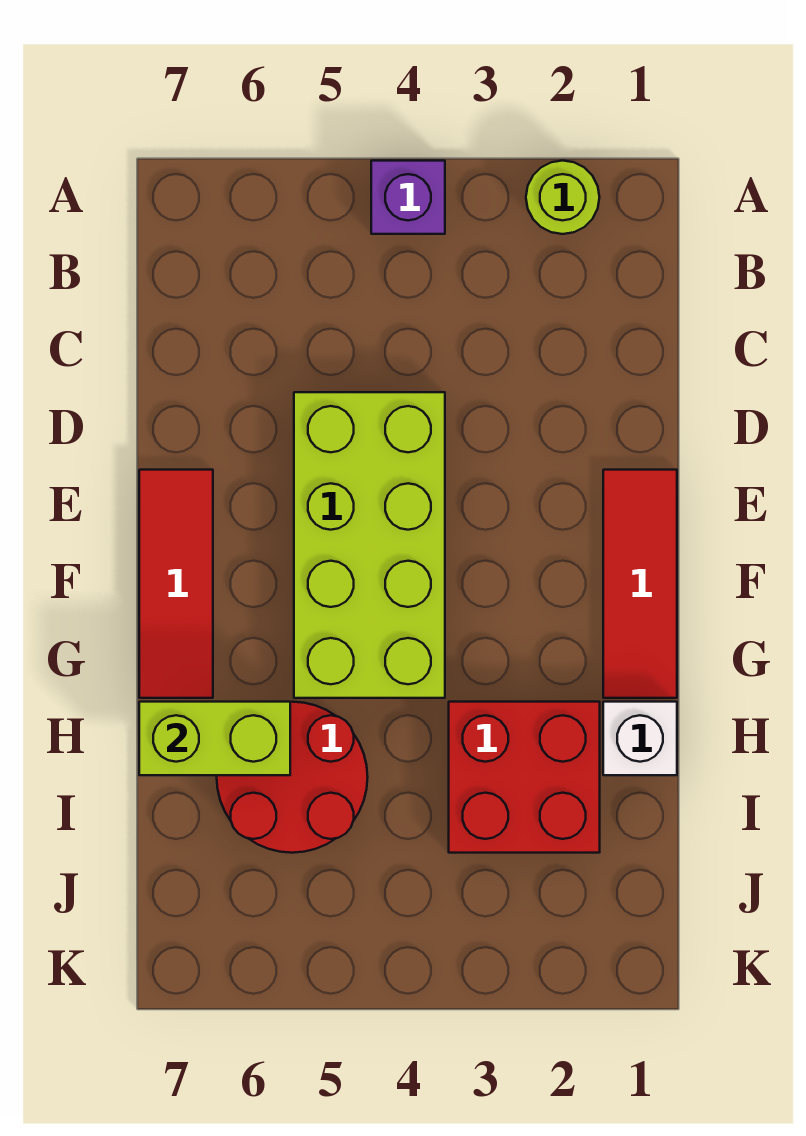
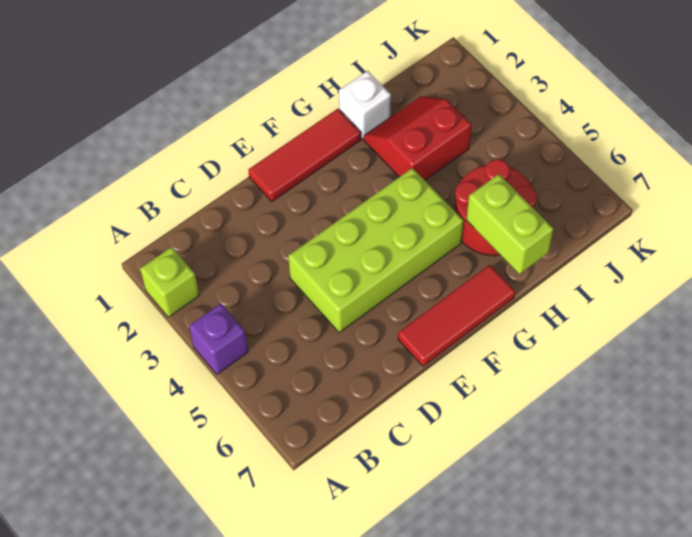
lime round brick A2 level 1 -> lime brick A2 level 1
red brick H2:I3 level 1 -> red slope H2:I3 level 1 top 3

